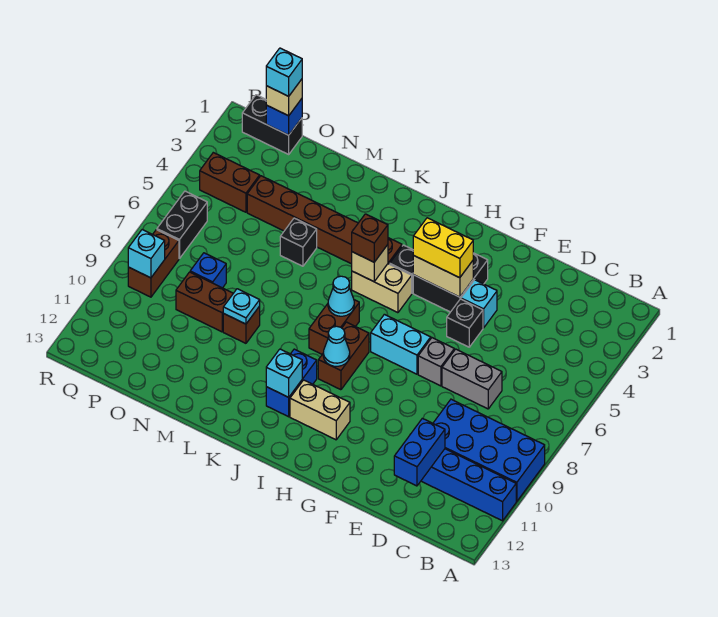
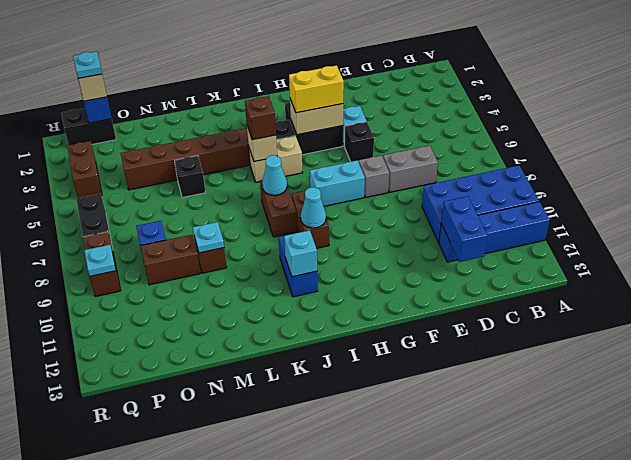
tan brick H11:I11 level 1 -> none
cyan brick P1 level 4 -> cyan plate P1 level 4
brown brick P4:Q4 level 1 -> brown brick Q3:Q4 level 1
cyan brick Q9 level 2 -> cyan plate Q9 level 2

